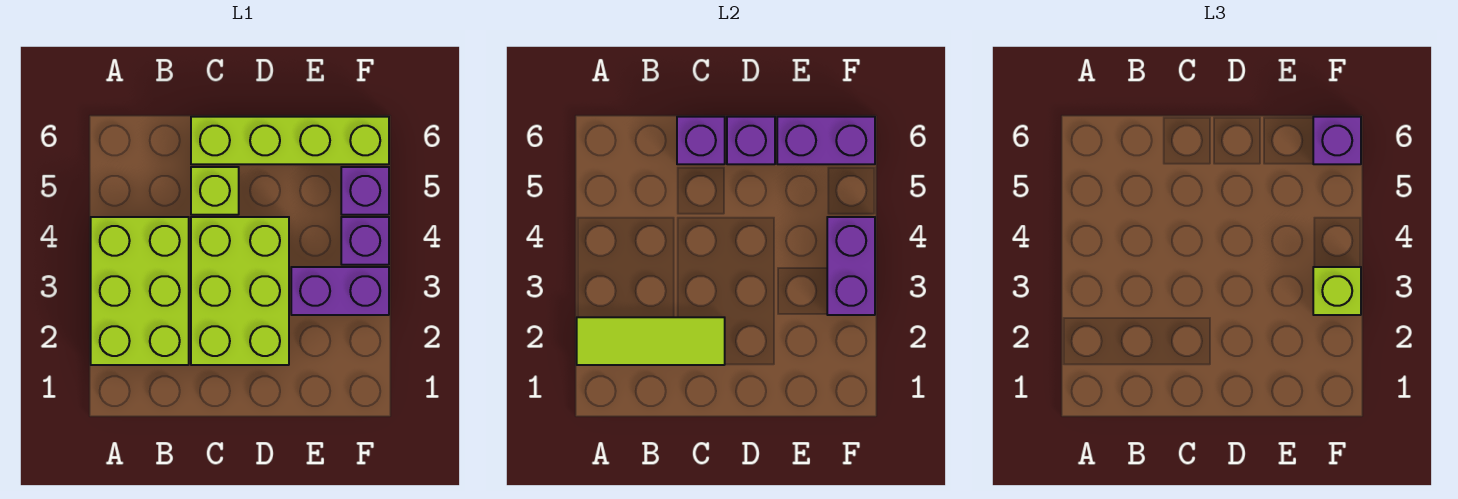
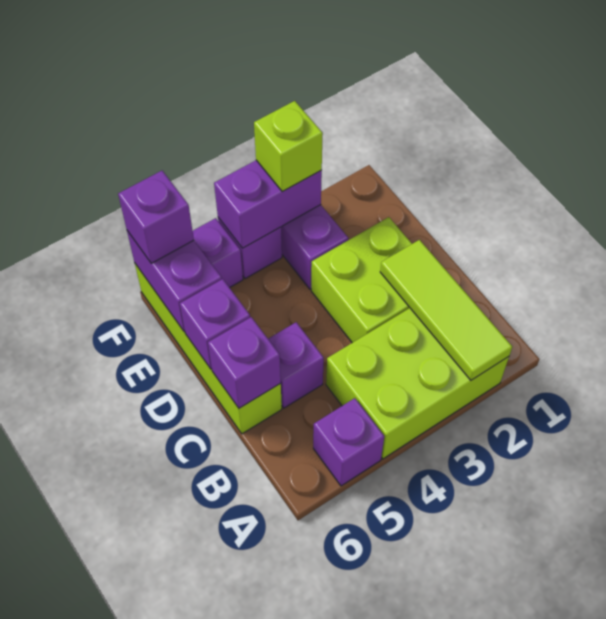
none -> purple brick A5 level 1
lime brick C2:D4 level 1 -> lime brick C2:D3 level 1
lime brick C5 level 1 -> purple brick C5 level 1

